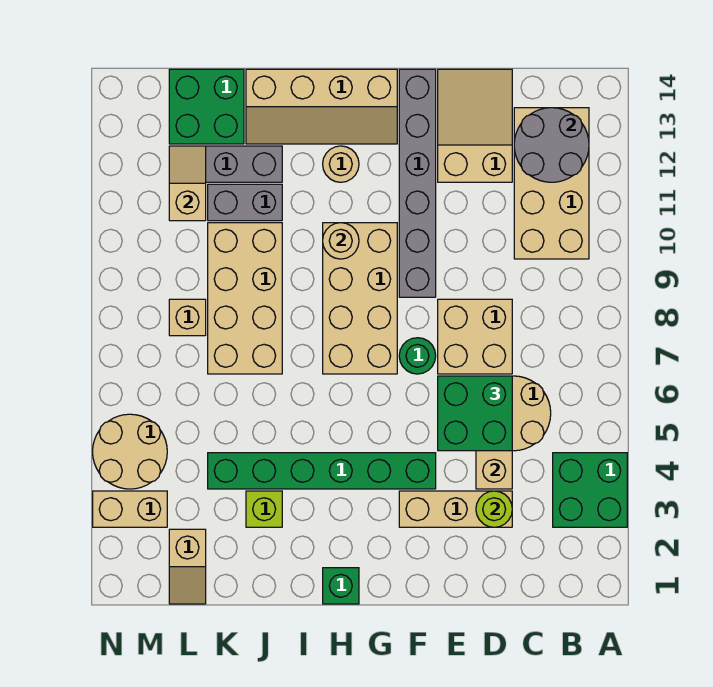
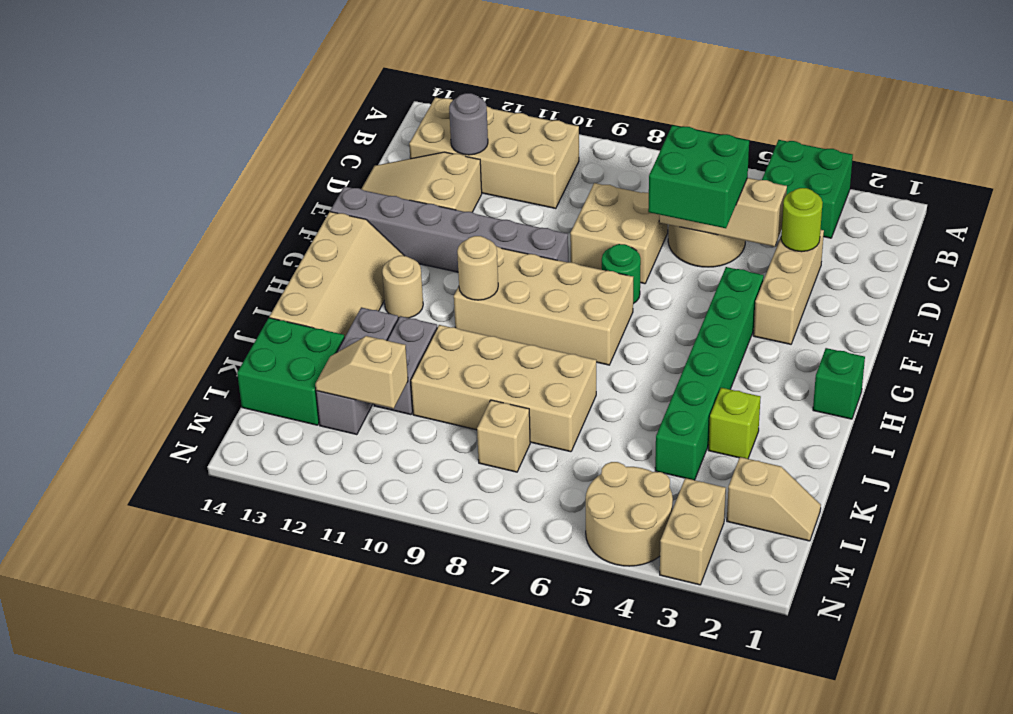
grey round brick B12:C13 level 2 -> grey round brick C12 level 2

